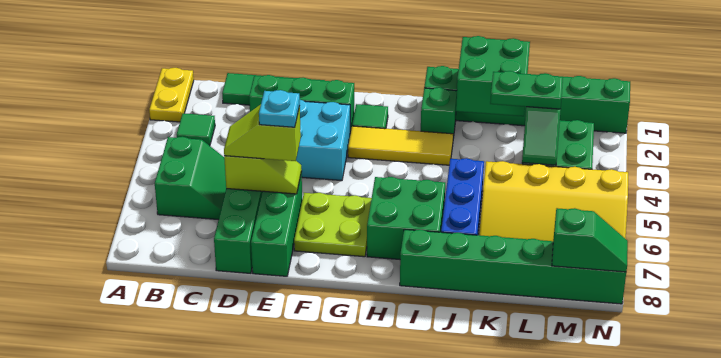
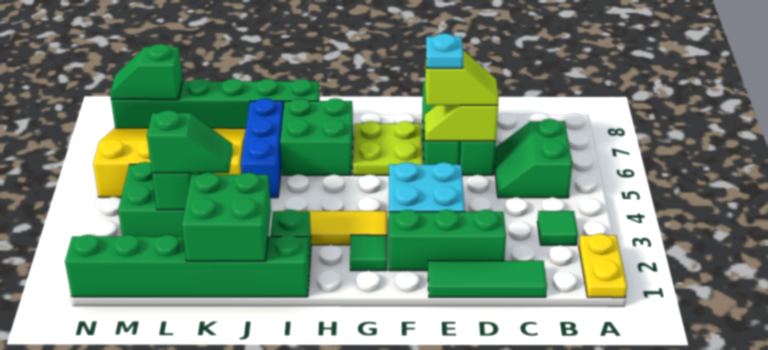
green plate K3:L3 level 3 -> green slope K3:L3 level 3 top L

